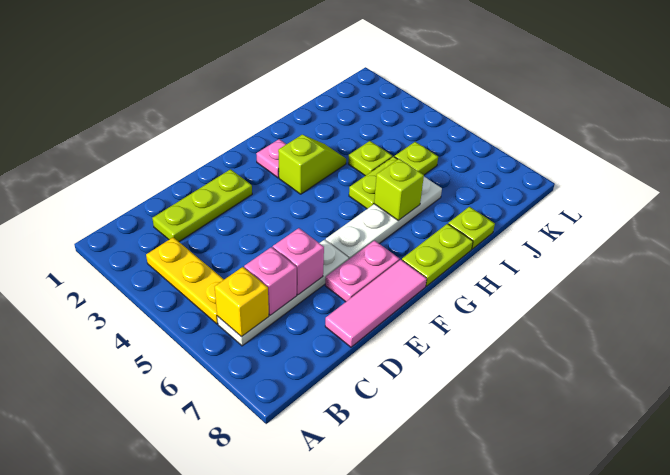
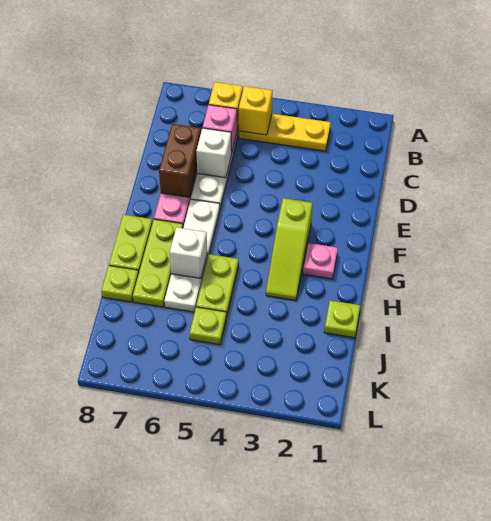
none -> yellow brick B5 level 2
lime plate C2:E2 level 1 -> lime plate G7:I7 level 1
pink brick D6 level 2 -> white brick D6 level 2
none -> brown brick D7:E7 level 2
pink tile D8:F8 level 1 -> none
lime slope G3:H3 level 1 top G -> lime slope F3:H3 level 1 top F
lime brick H6 level 2 -> white brick H6 level 2
lime plate I4 level 1 -> lime plate I1 level 1

